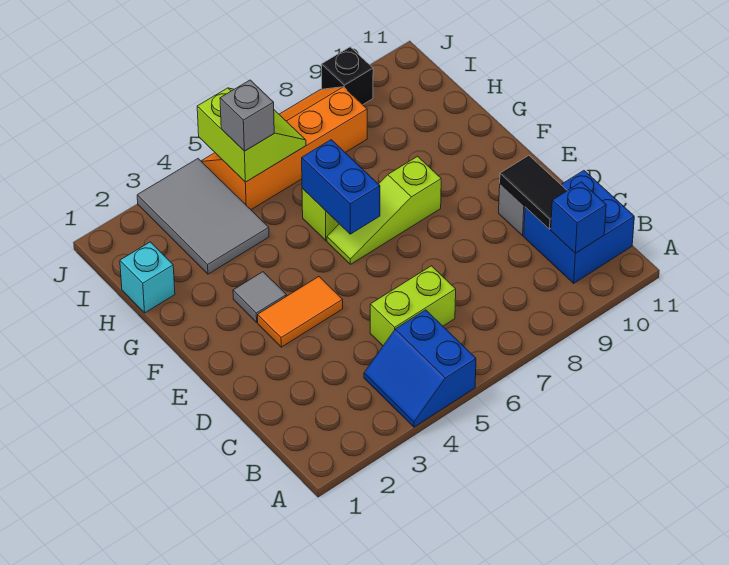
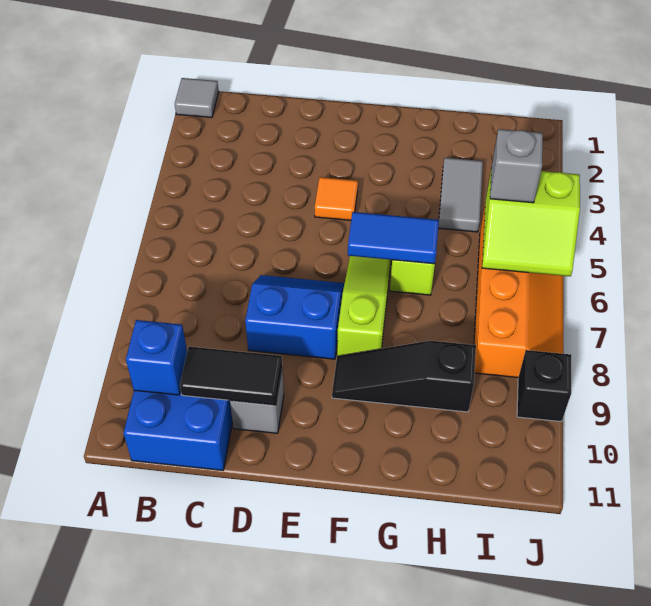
blue slope A4:B5 level 1 top 5 -> blue slope D7:E8 level 1 top 8
lime brick C5:C6 level 1 -> none
orange tile E3:E4 level 1 -> orange tile E4 level 1
grey tile F3 level 1 -> grey tile A1 level 1
blue brick F6:G6 level 2 -> blue tile F6:G6 level 2
none -> black slope F9:H9 level 1 top H
cyan brick H1 level 1 -> none
grey tile H3:J4 level 1 -> grey tile H3:H4 level 1

